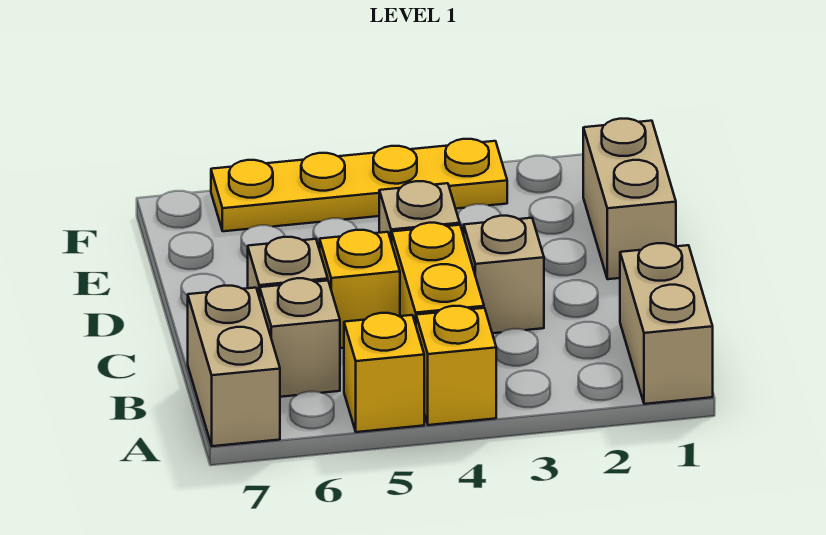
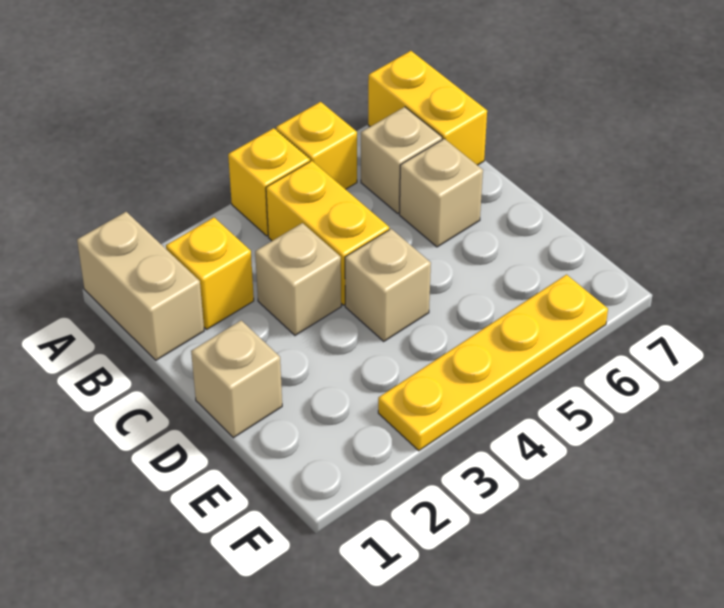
tan brick A7:B7 level 1 -> yellow brick A7:B7 level 1
yellow brick C5 level 1 -> yellow brick B2 level 1
tan brick D1:E1 level 1 -> tan brick D1 level 1

